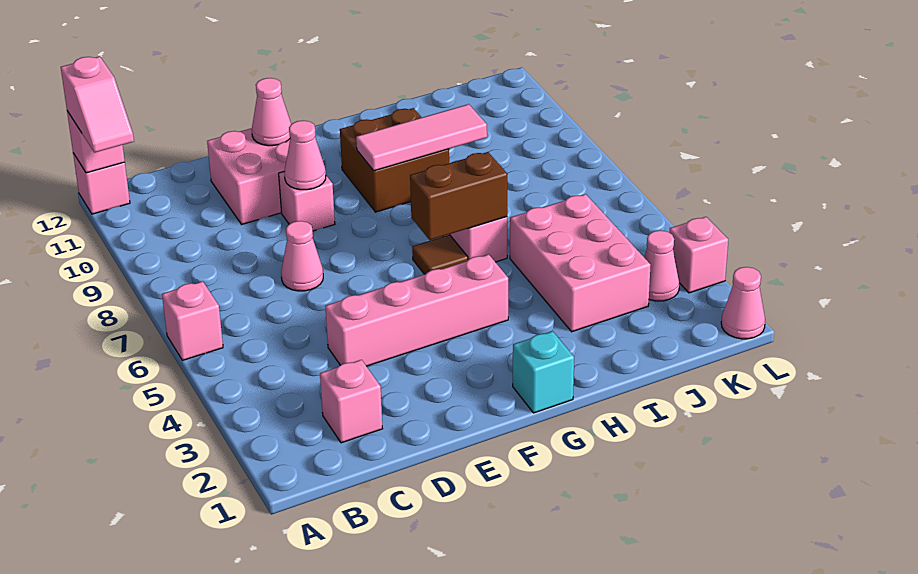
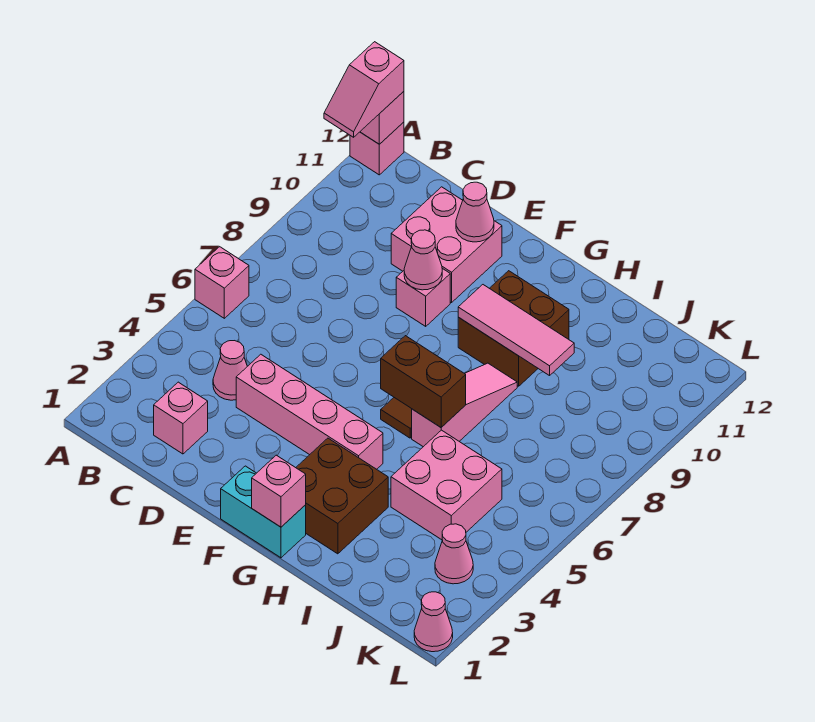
pink cone D7 level 1 -> pink cone C4 level 1
cyan brick G1 level 1 -> cyan brick F1:G1 level 1
none -> brown brick G2:H3 level 1
pink brick I3:J5 level 1 -> pink brick I4:J5 level 1
pink brick L3 level 1 -> pink brick G1 level 2

